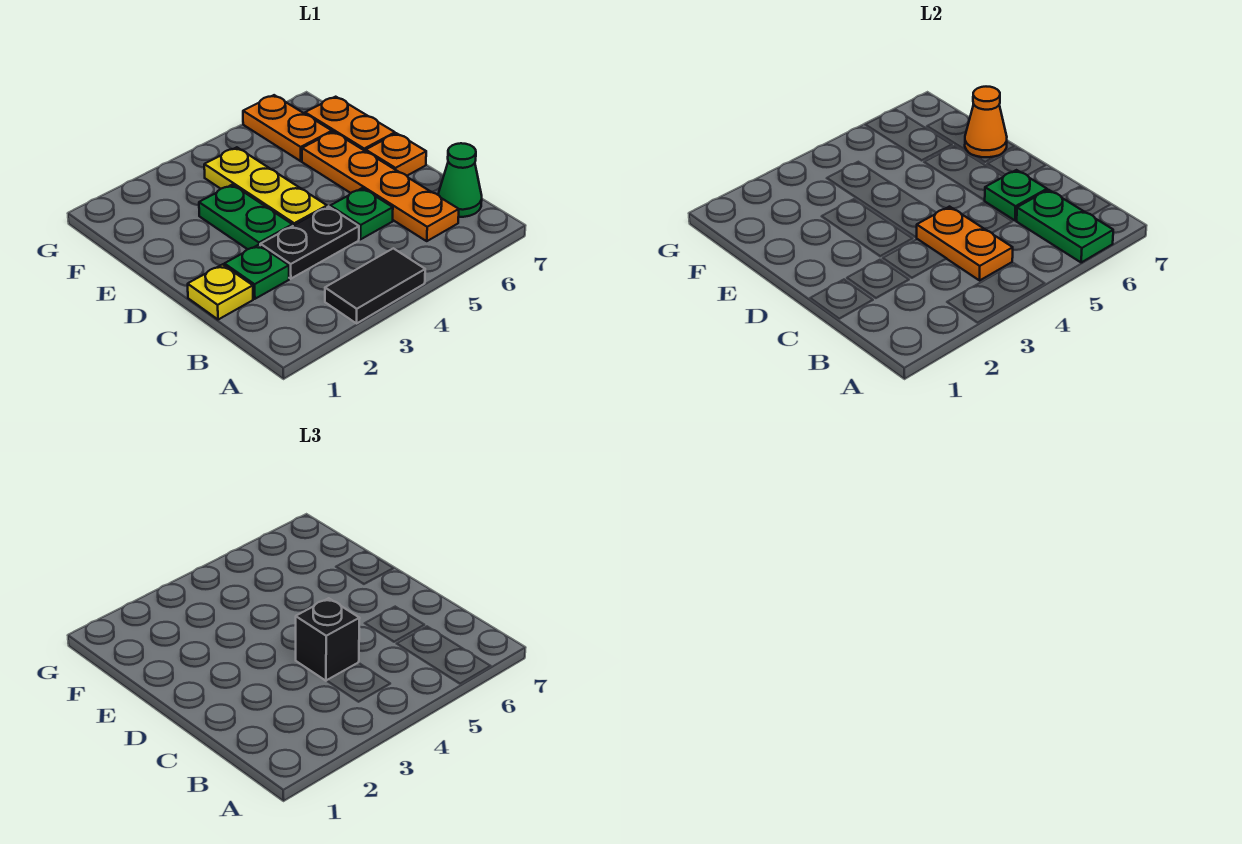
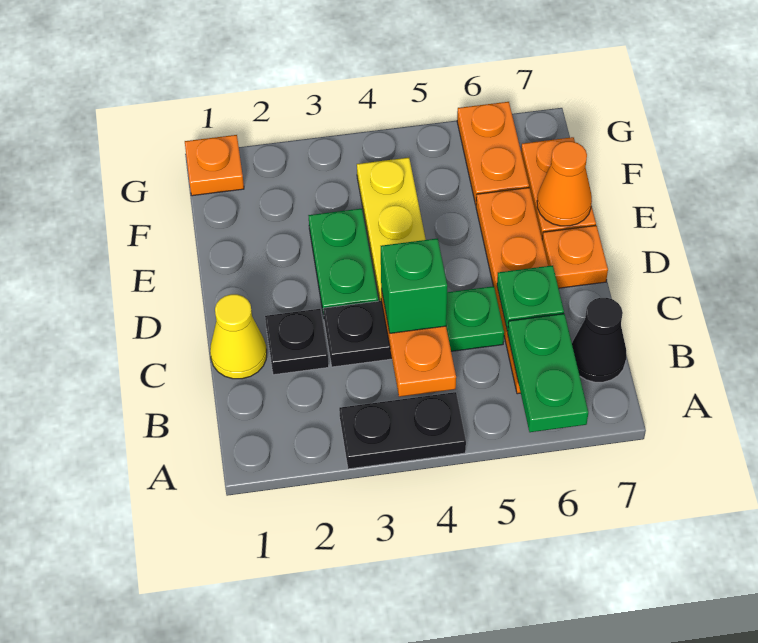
black tile A3:A4 level 1 -> black plate A3:A4 level 1
green cone B7 level 1 -> black cone B7 level 1
yellow plate C1 level 1 -> yellow cone C1 level 1
green plate C2 level 1 -> black plate C2 level 1
black brick C4 level 3 -> green brick C4 level 3
none -> orange plate G1 level 1

